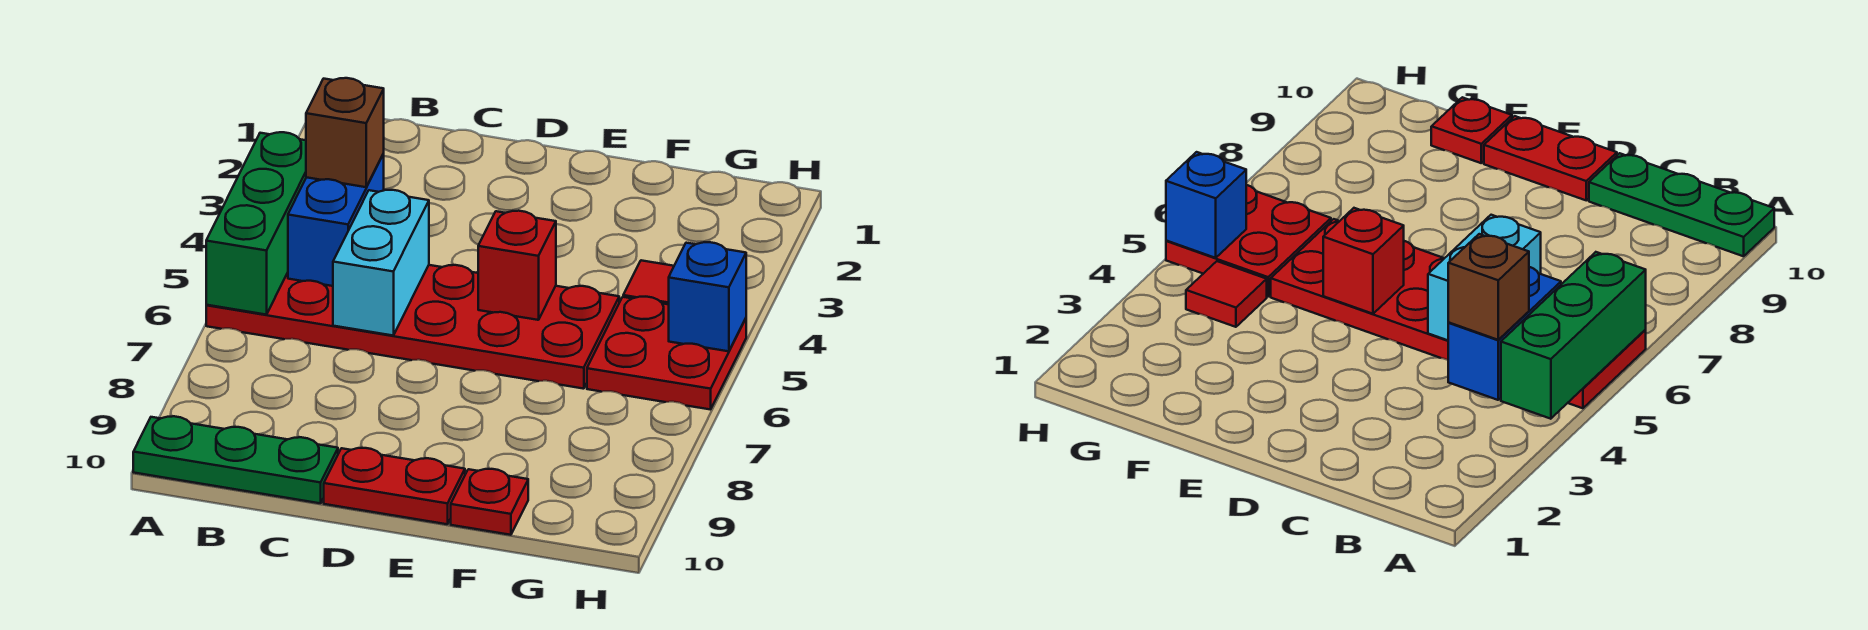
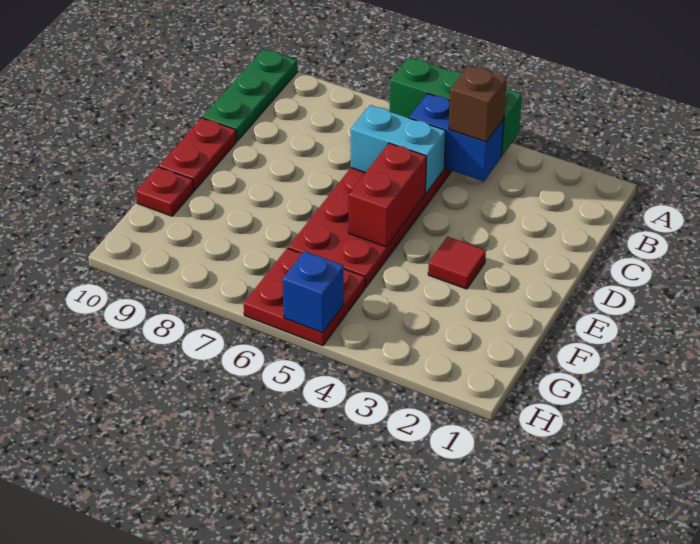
red brick E5 level 2 -> red brick D5:E5 level 2
red tile G4 level 1 -> red tile E3 level 1

